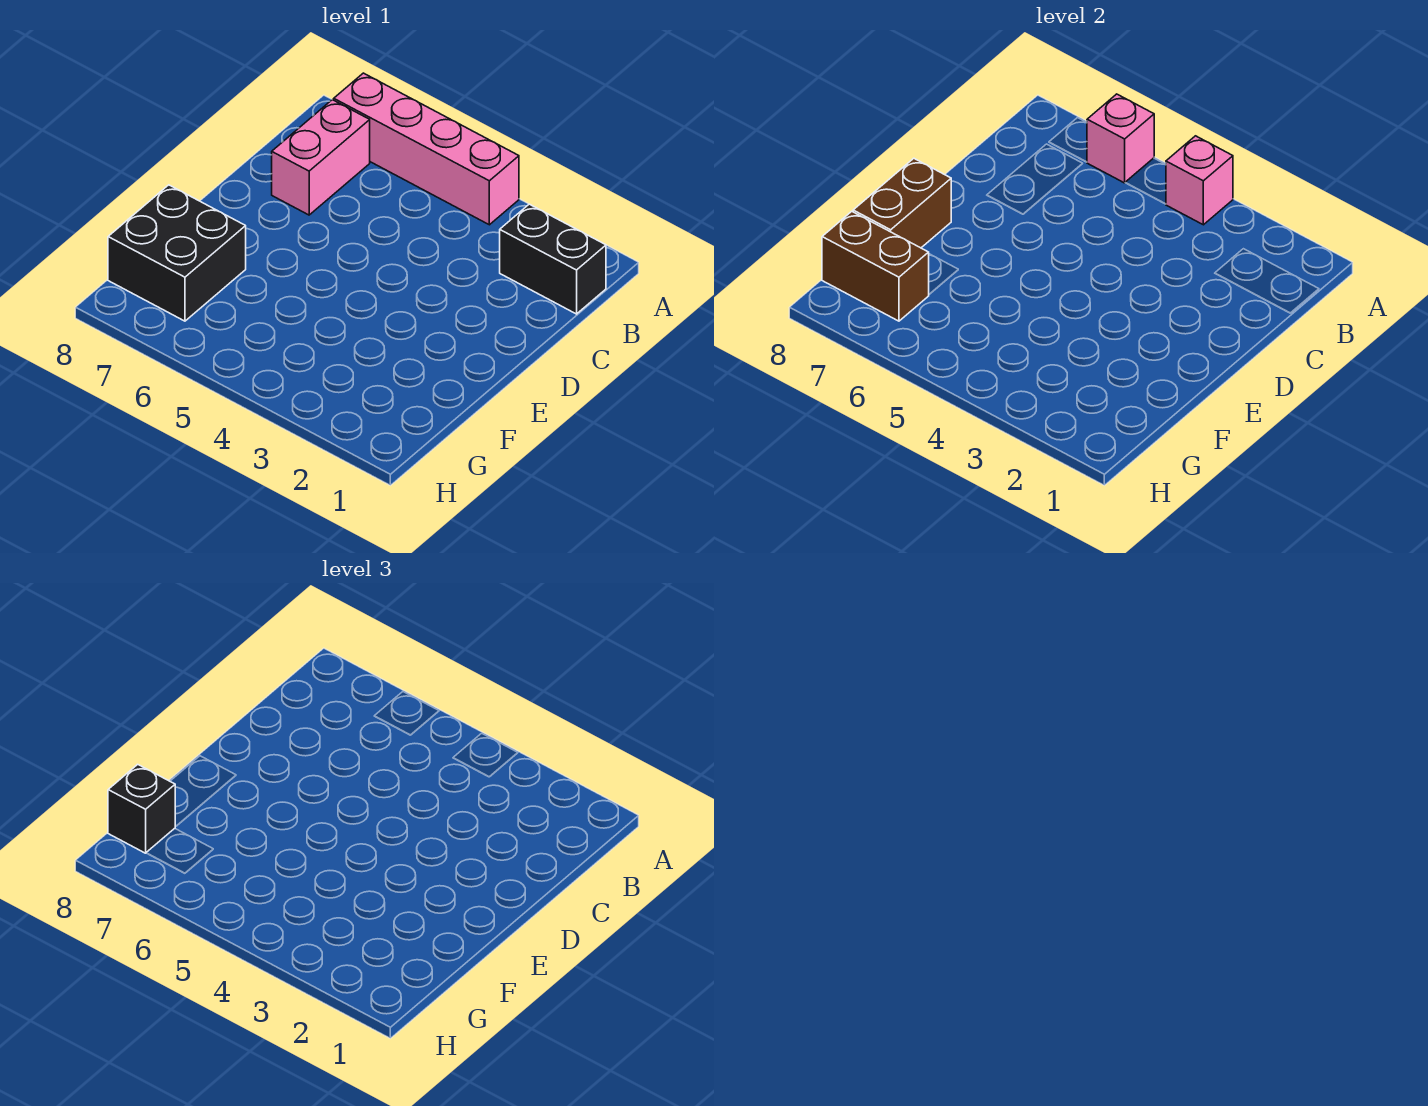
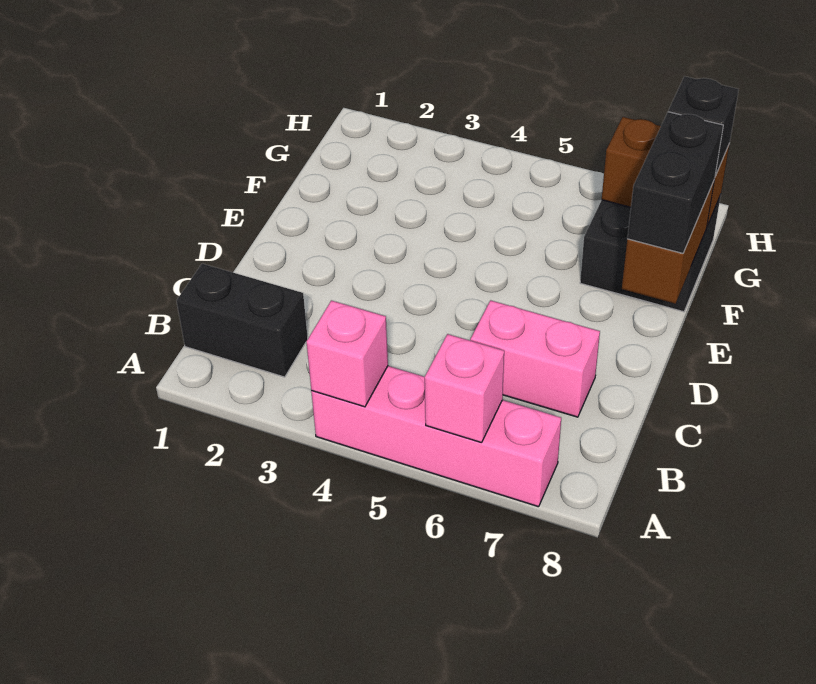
pink brick B7:C7 level 1 -> pink brick C6:C7 level 1
none -> black brick E8:F8 level 3

